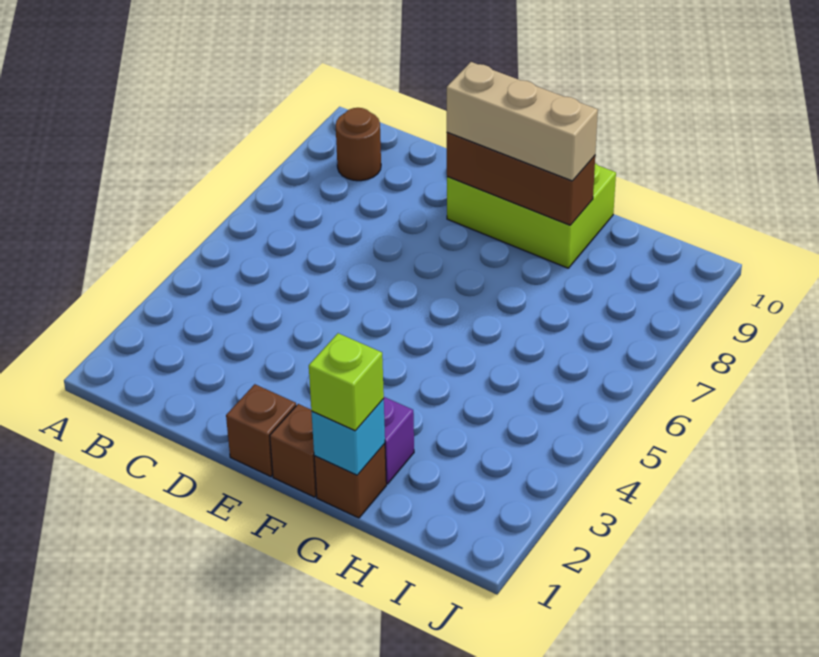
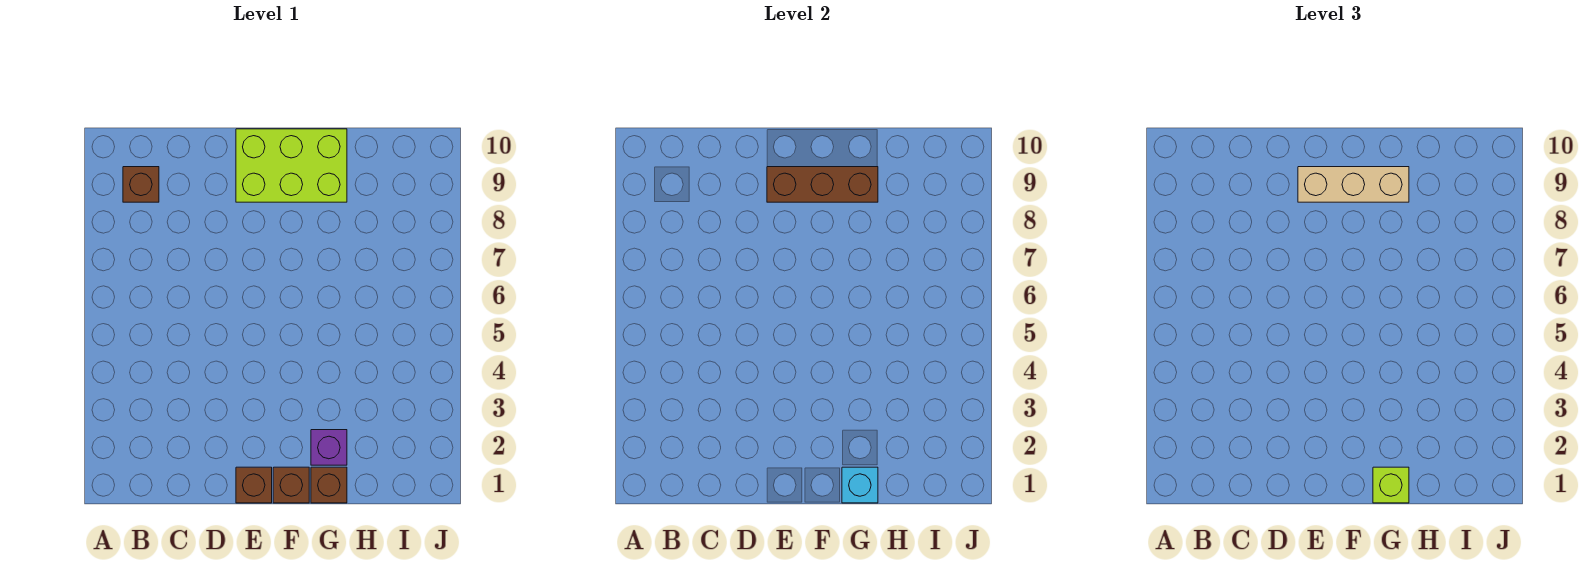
brown round brick B9 level 1 -> brown brick B9 level 1

